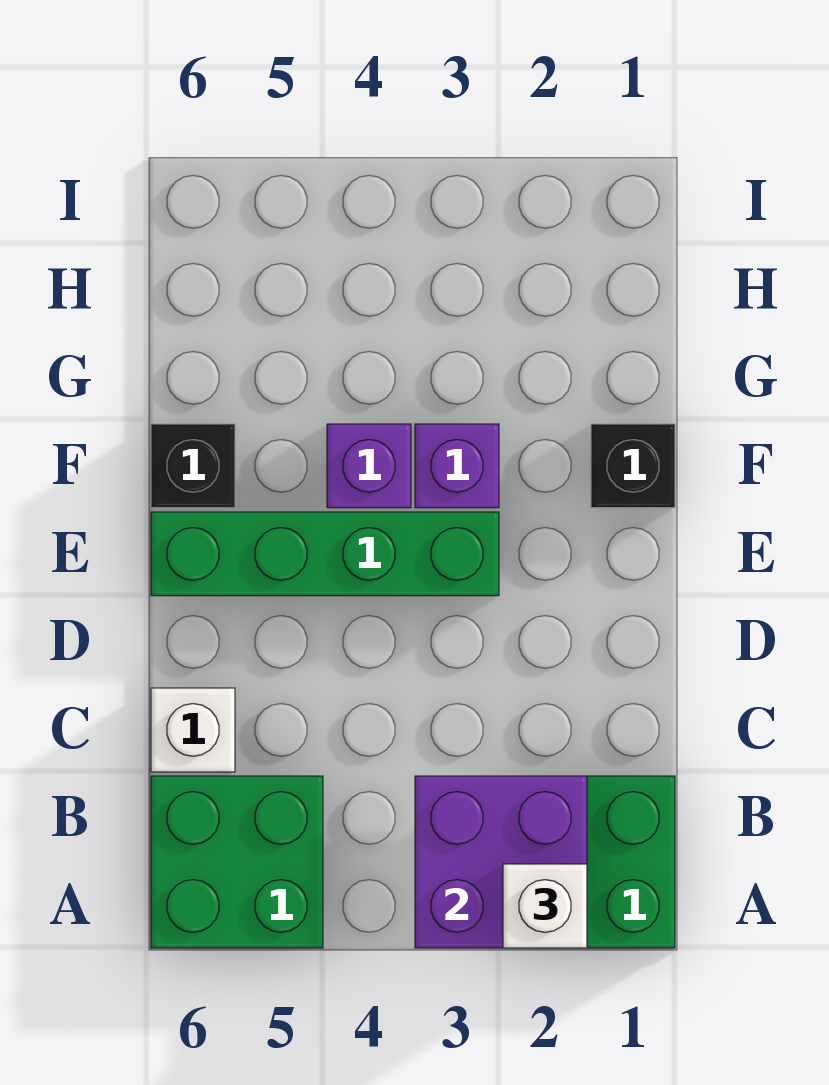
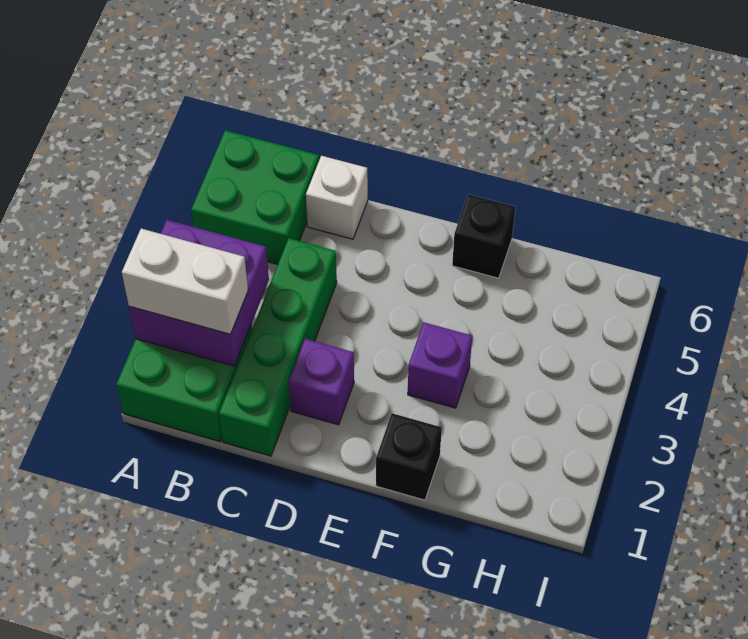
white brick A2 level 3 -> white brick A2:B2 level 3
green brick E3:E6 level 1 -> green brick C1:C4 level 1
purple brick F4 level 1 -> purple brick D2 level 1

